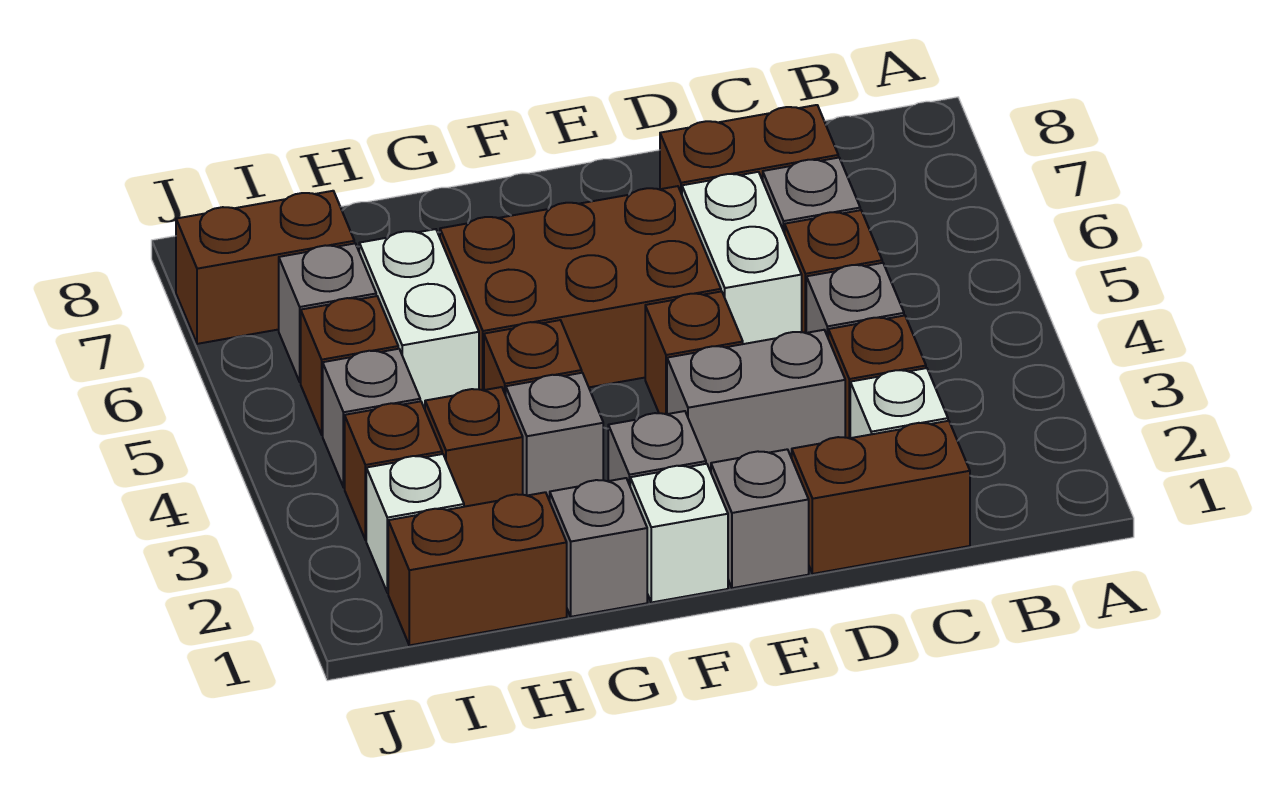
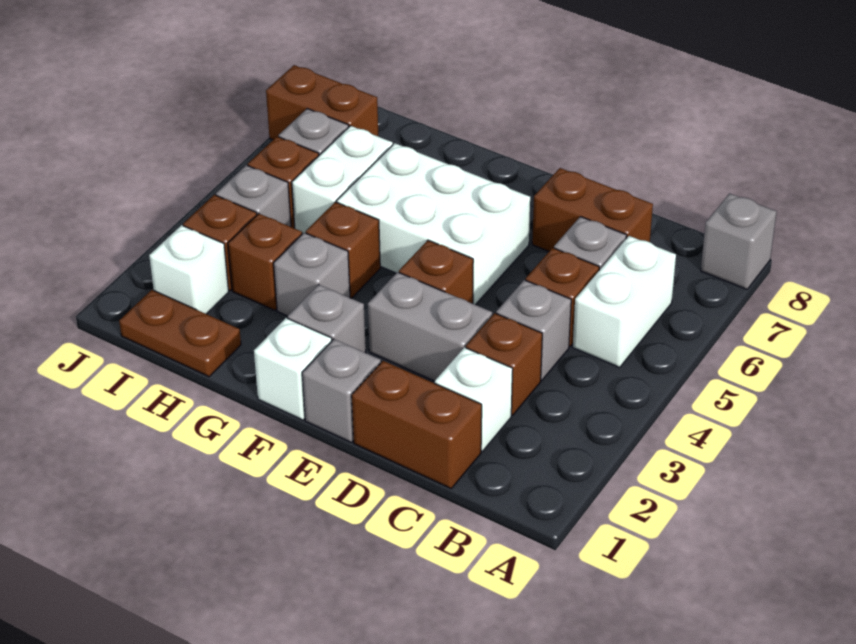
white brick D5:D6 level 1 -> white brick B5:B6 level 1
brown brick E5:G6 level 1 -> white brick E5:G6 level 1
grey brick G1 level 1 -> grey brick A8 level 1
brown brick H1:I1 level 1 -> brown plate H1:I1 level 1

